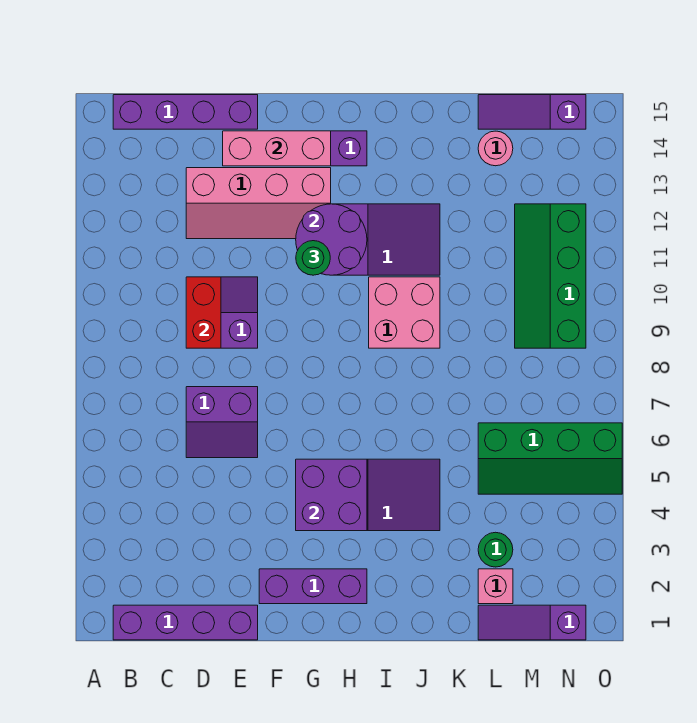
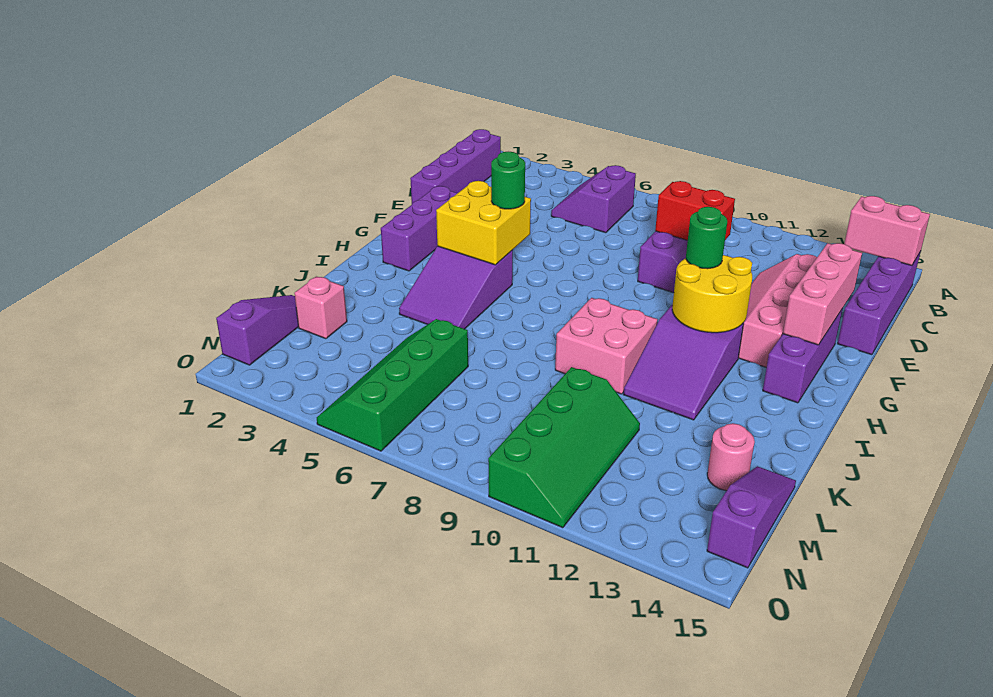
none -> pink brick B14:B15 level 2
purple slope D6:E7 level 1 top 7 -> purple slope B5:C6 level 1 top 6
purple brick G4:H5 level 2 -> yellow brick G4:H5 level 2
purple round brick G11:H12 level 2 -> yellow round brick G11:H12 level 2
green round brick L3 level 1 -> green round brick G5 level 3
green slope M9:N12 level 1 top N -> green slope L10:O11 level 1 top 10

